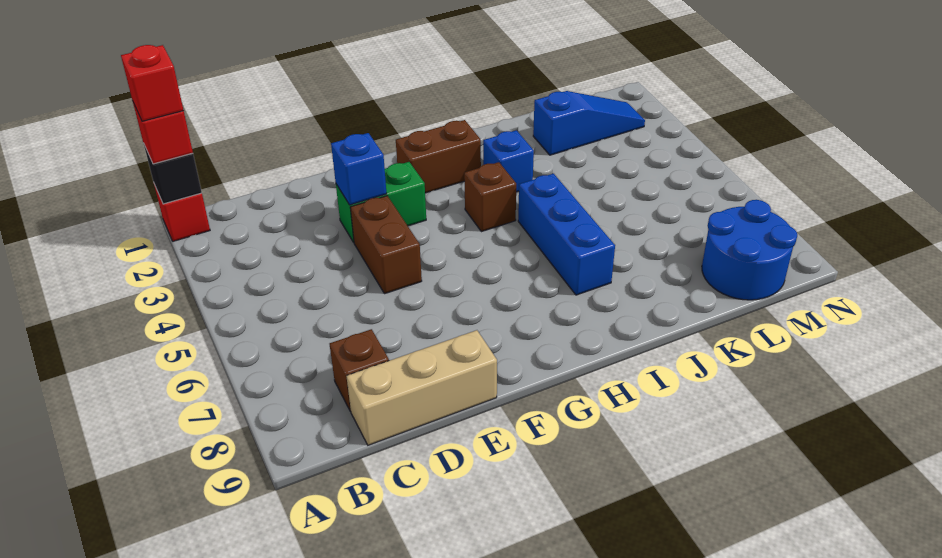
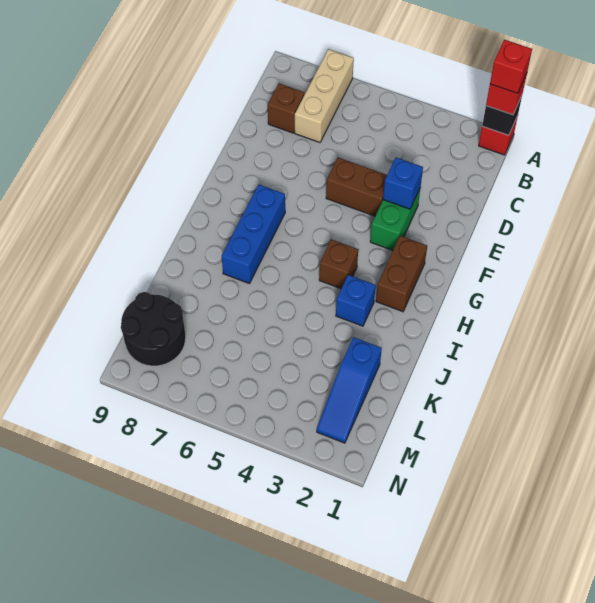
tan brick C9:E9 level 1 -> tan brick A7:C7 level 1
blue brick I5:I7 level 1 -> blue brick G7:I7 level 1
blue round brick L8:M9 level 1 -> black round brick L8:M9 level 1

